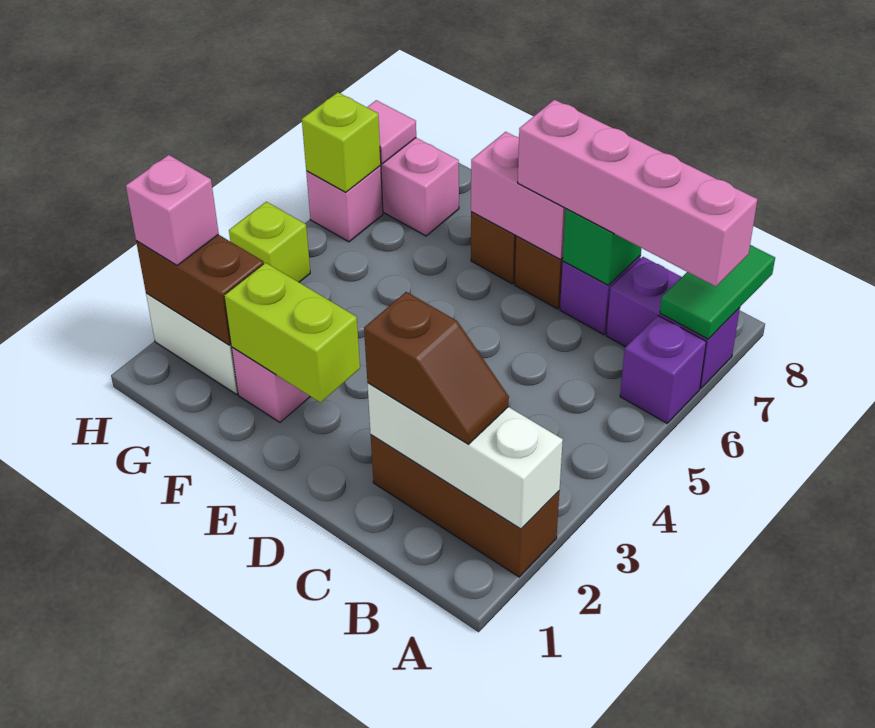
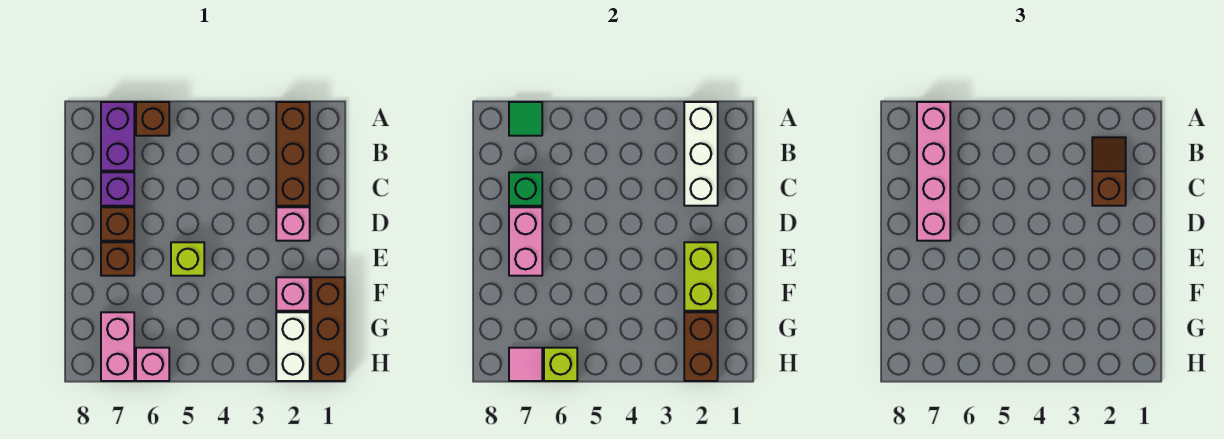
purple brick A6 level 1 -> brown brick A6 level 1
green tile A7:A8 level 2 -> green tile A7 level 2
none -> brown brick F1:H1 level 1
pink brick H2 level 3 -> pink brick D2 level 1
lime brick H4 level 1 -> lime brick E5 level 1

